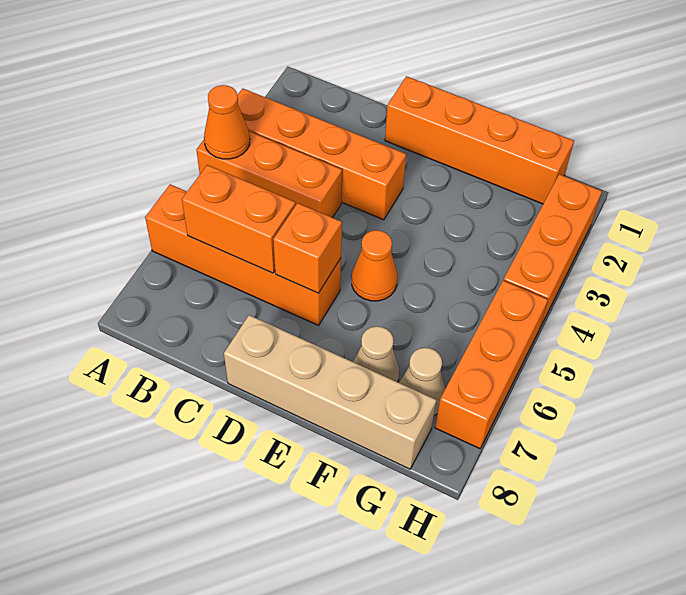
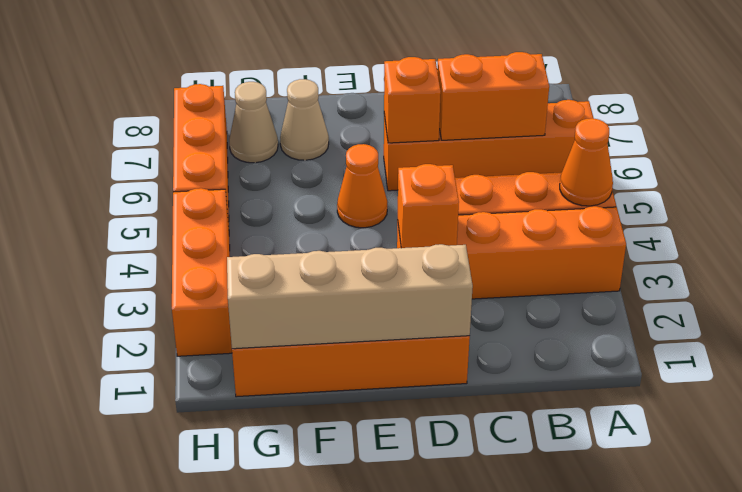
none -> orange brick D3 level 2
tan brick D8:G8 level 1 -> tan brick D1:G1 level 2

